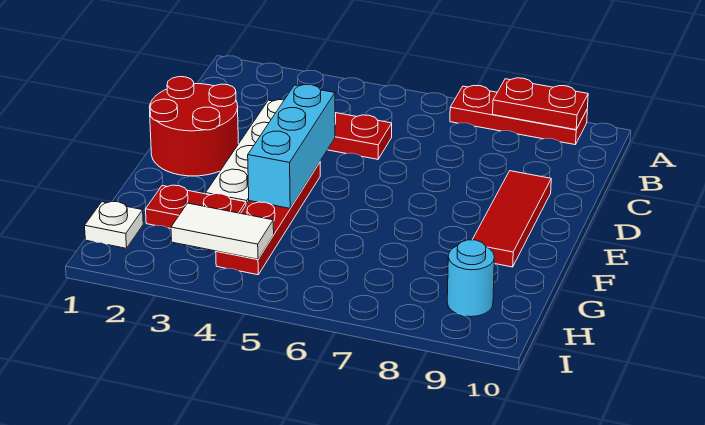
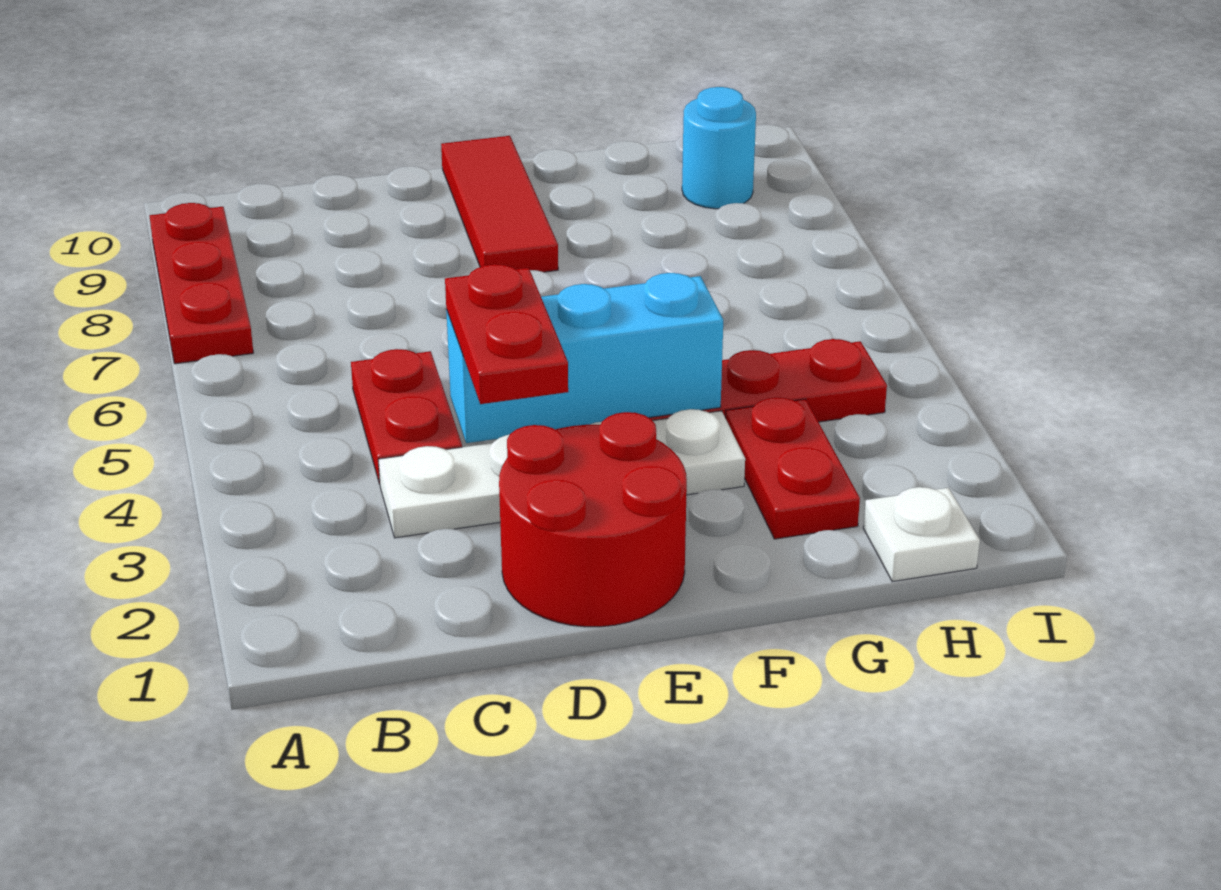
red plate A8:A9 level 2 -> red plate D3:D4 level 3
red tile D9:F9 level 1 -> red tile E8:E10 level 1
white tile H3:H4 level 2 -> none

